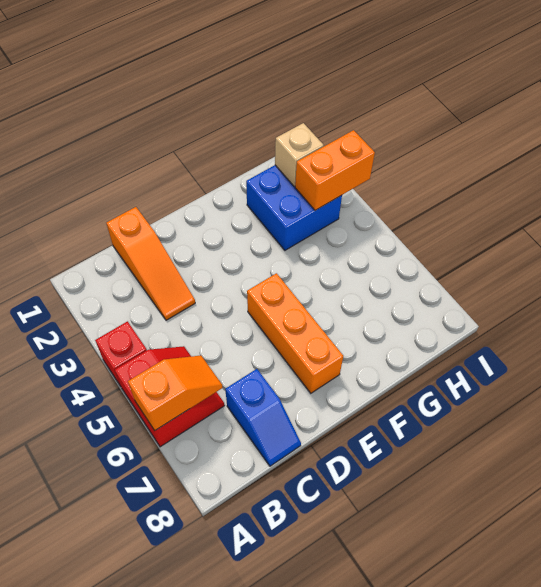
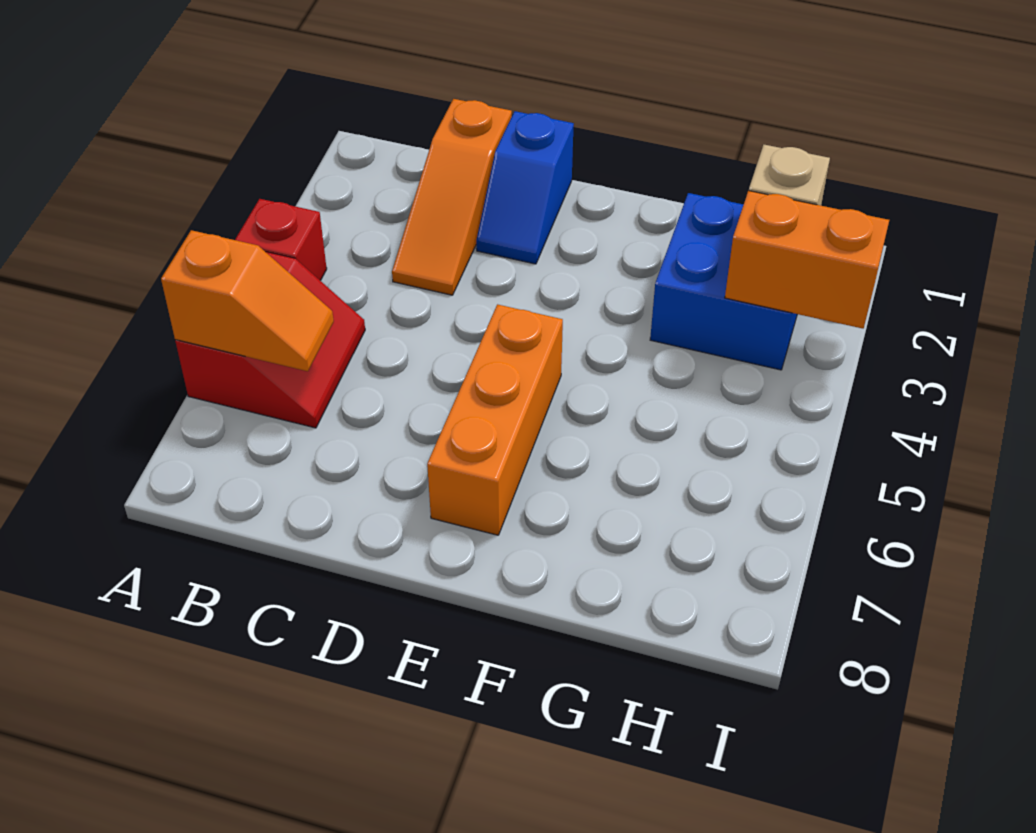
blue slope C7:C8 level 1 top 7 -> blue slope D1:D2 level 1 top 1

